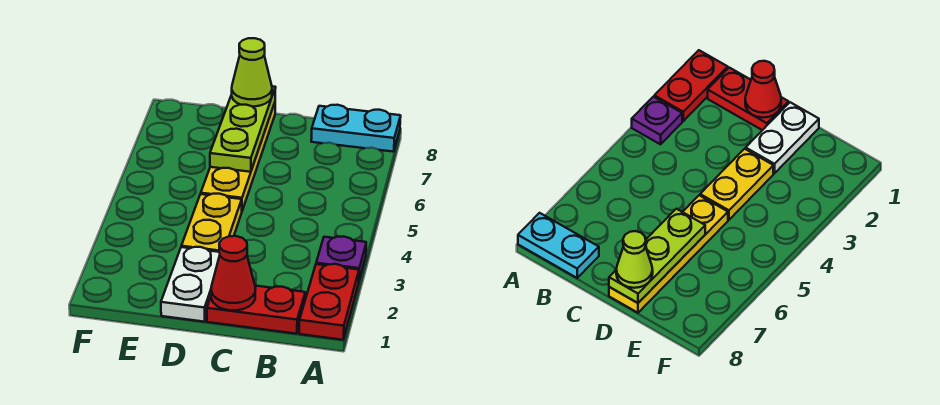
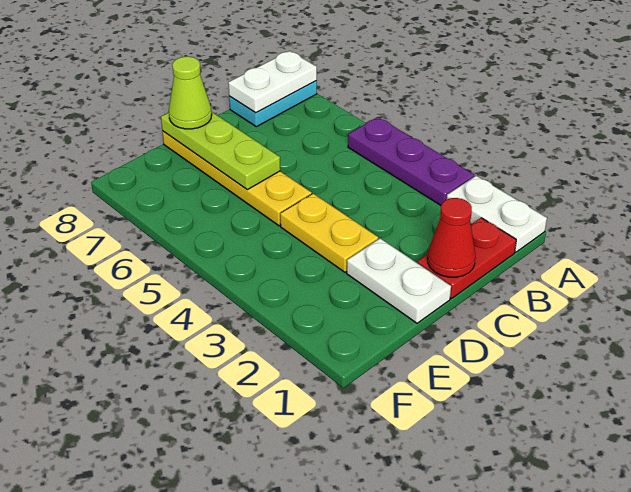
red plate A1:A2 level 1 -> white plate A1:A2 level 1
purple plate A3 level 1 -> purple plate A3:A5 level 1
none -> white plate A8:B8 level 2

